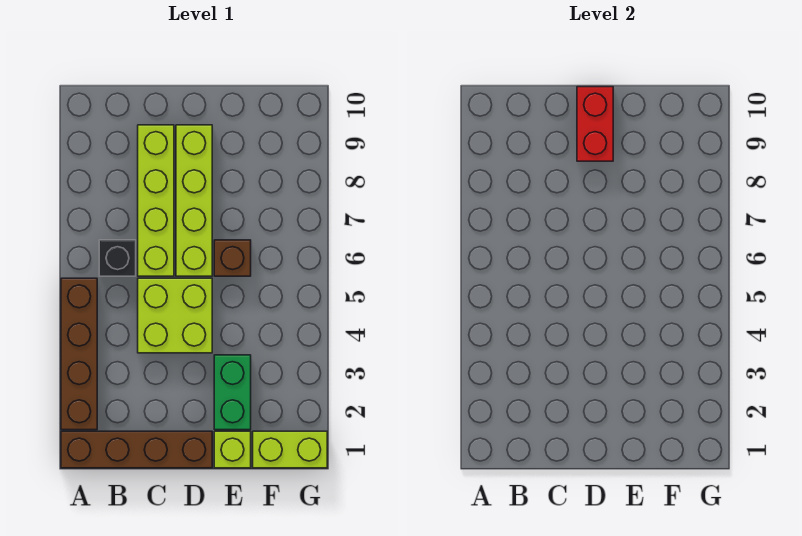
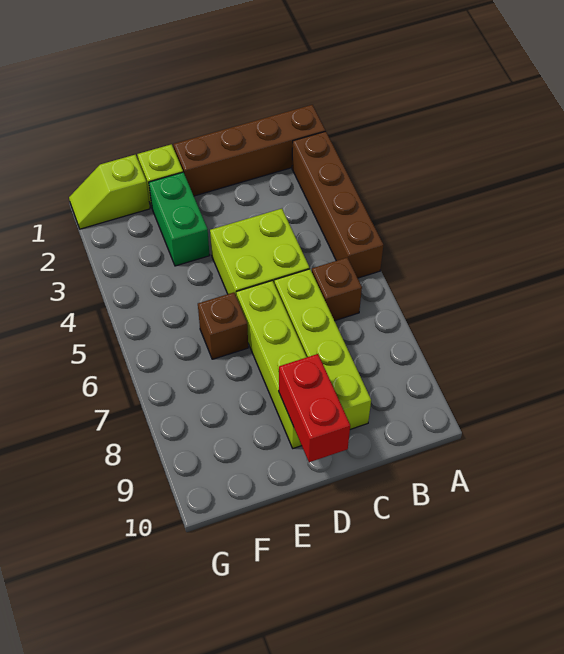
black brick B6 level 1 -> brown brick B6 level 1
lime brick F1:G1 level 1 -> lime slope F1:G1 level 1 top F

